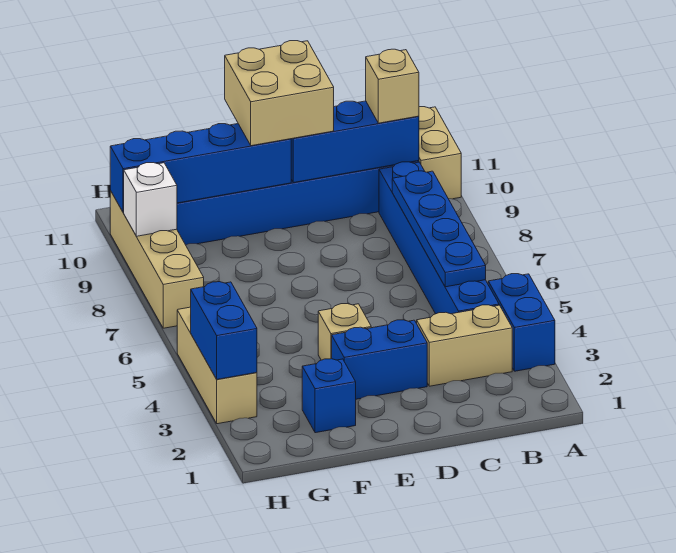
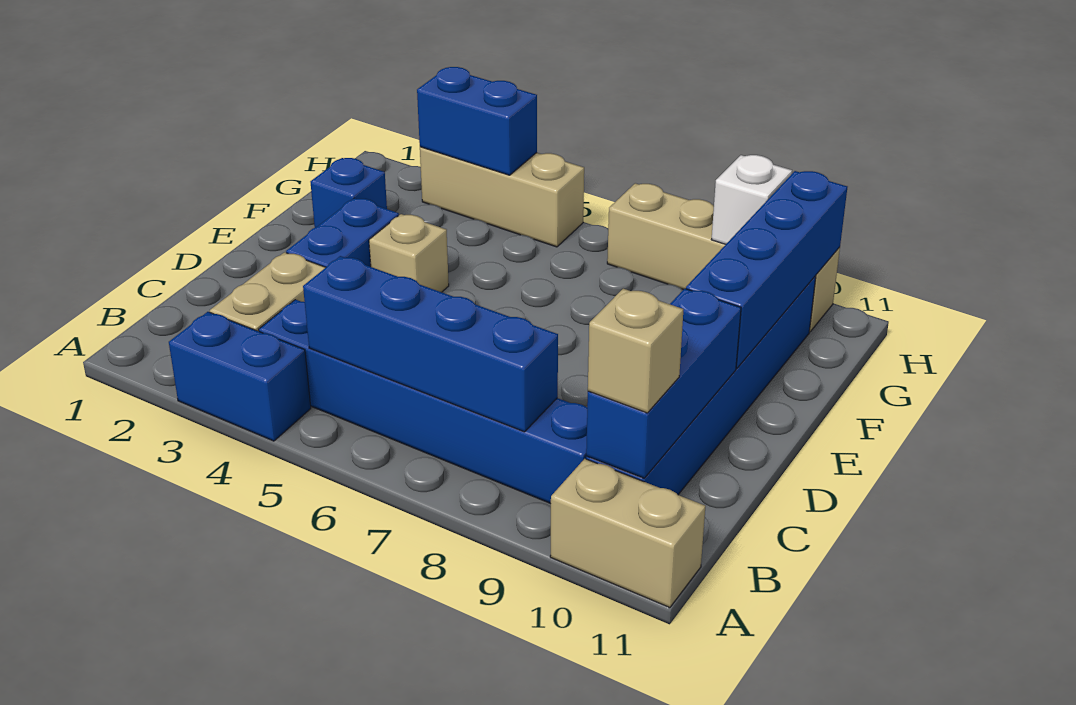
blue plate B5:B8 level 2 -> blue brick B5:B8 level 2
tan brick D10:E11 level 3 -> none

